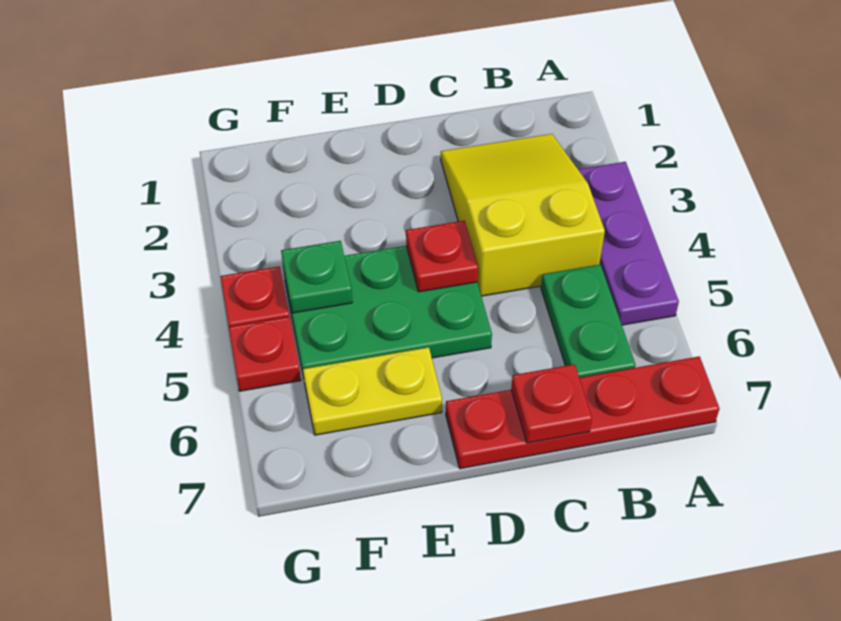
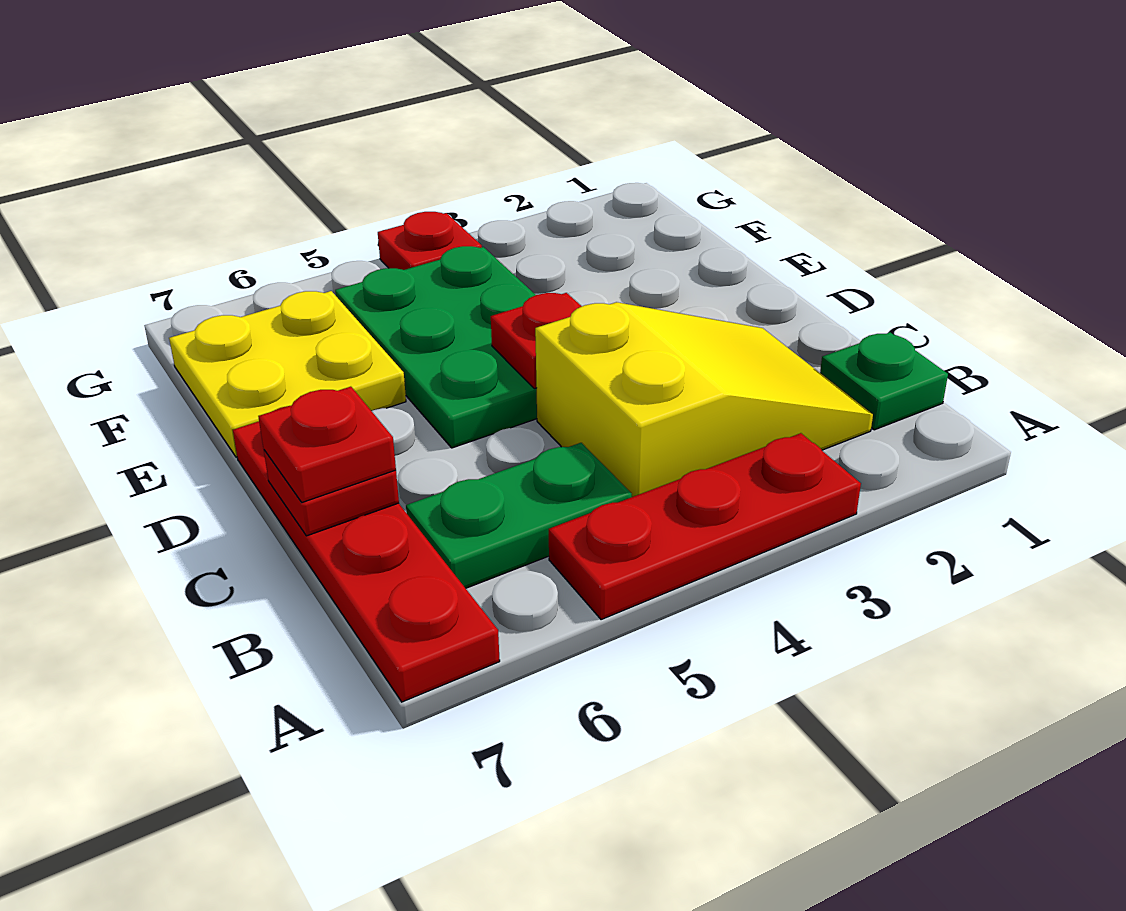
purple plate A3:A5 level 1 -> red plate A3:A5 level 1
yellow plate E6:F6 level 1 -> yellow plate E6:F7 level 1
green plate F4 level 2 -> green plate B1 level 1
red plate G5 level 1 -> red plate C7 level 3

